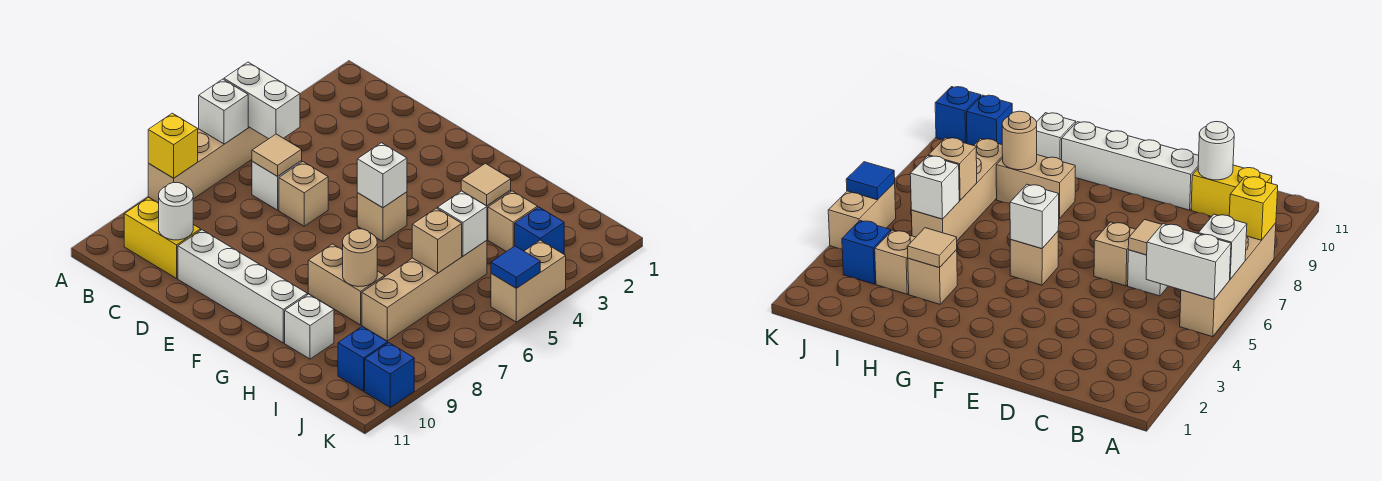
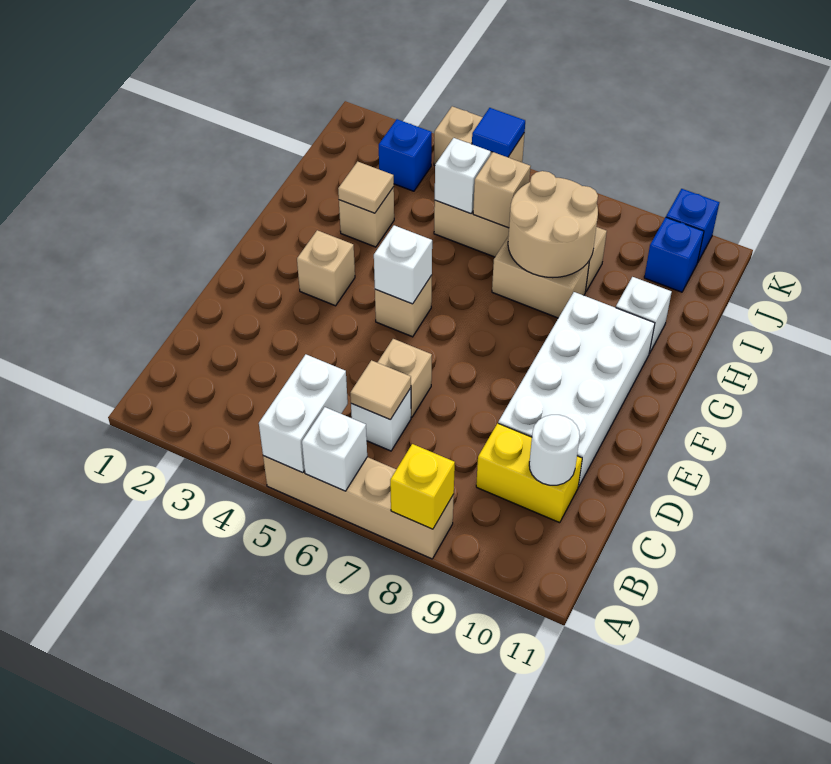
yellow brick B10:C10 level 1 -> yellow brick C9:C10 level 1
white brick D10:G10 level 1 -> white brick D9:G10 level 1
tan brick G8:H8 level 1 -> tan brick H7:H8 level 1
tan round brick H8 level 2 -> tan round brick H7:I8 level 2
tan brick I3 level 1 -> tan brick F3 level 1

